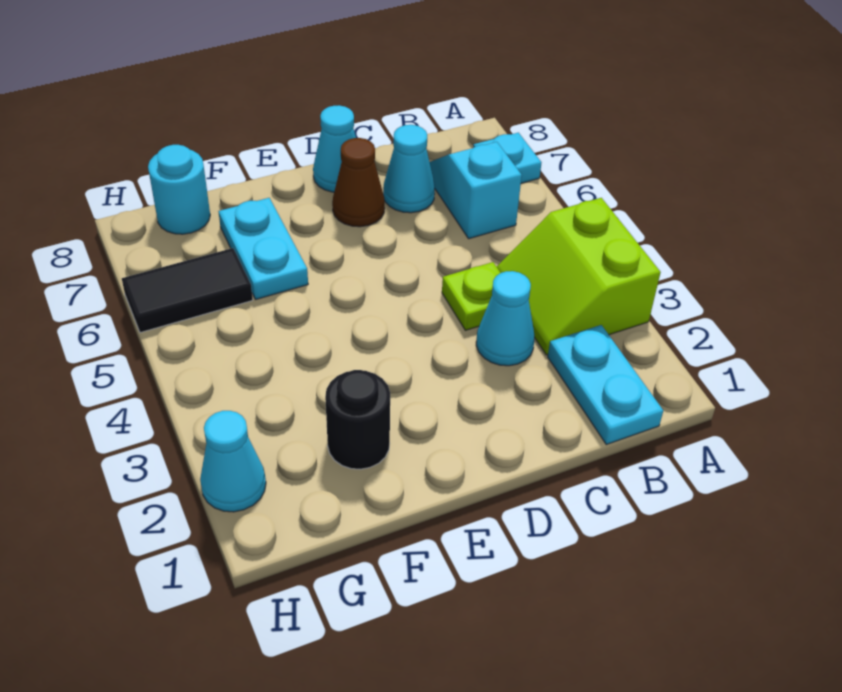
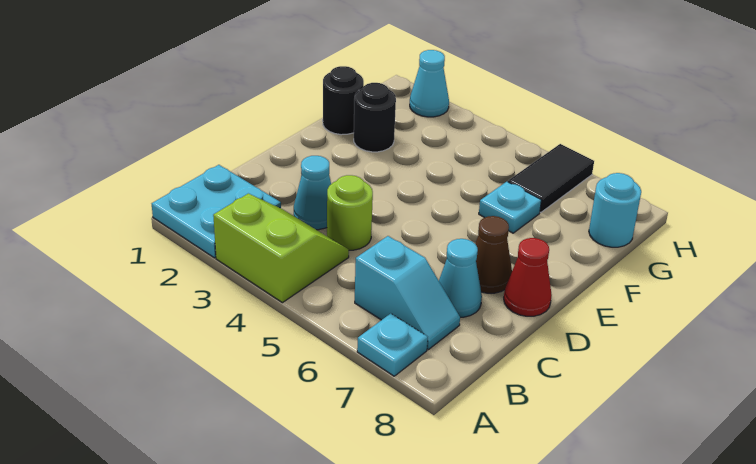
cyan plate B1:B2 level 1 -> cyan plate A1:B2 level 1
lime plate C4 level 1 -> lime round brick C4 level 1
cyan cone D8 level 1 -> red cone D8 level 1
none -> black round brick F1 level 1
cyan plate F6:F7 level 1 -> cyan plate F6 level 1

